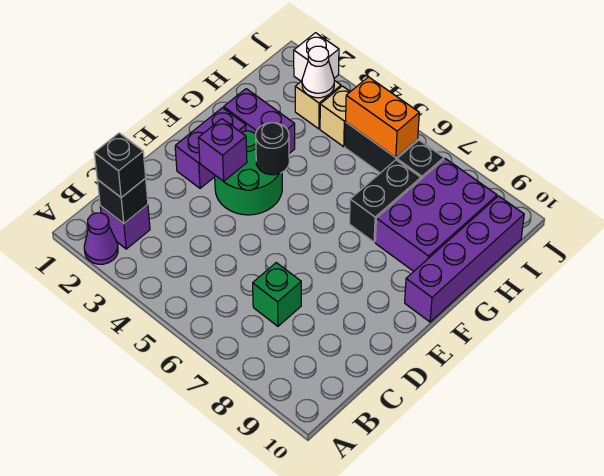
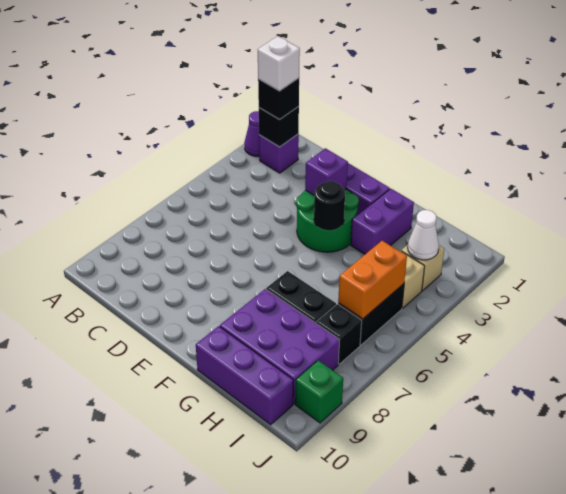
green brick C7 level 1 -> green brick J9 level 1
purple brick F10:I10 level 1 -> purple brick G10:I10 level 1
white brick J2 level 1 -> white brick B2 level 4

